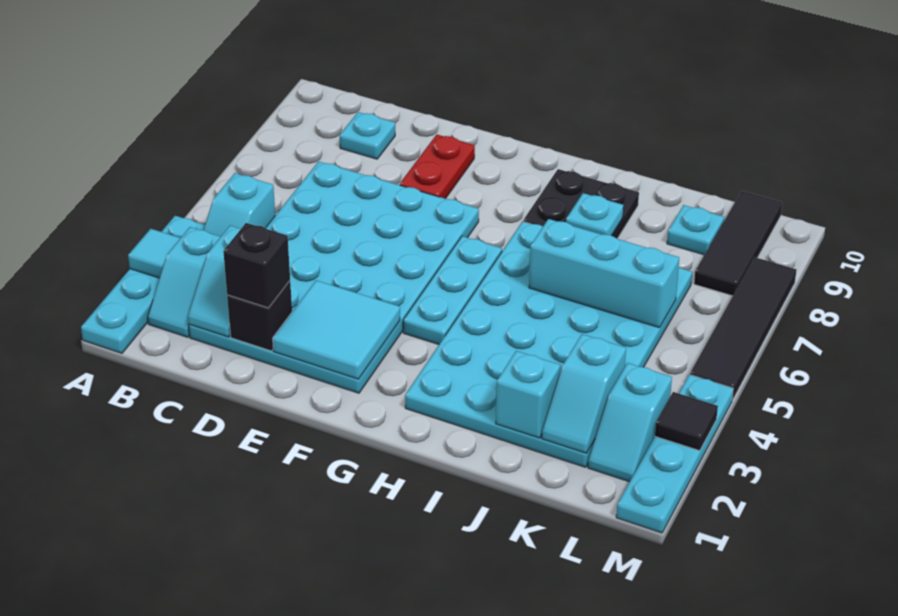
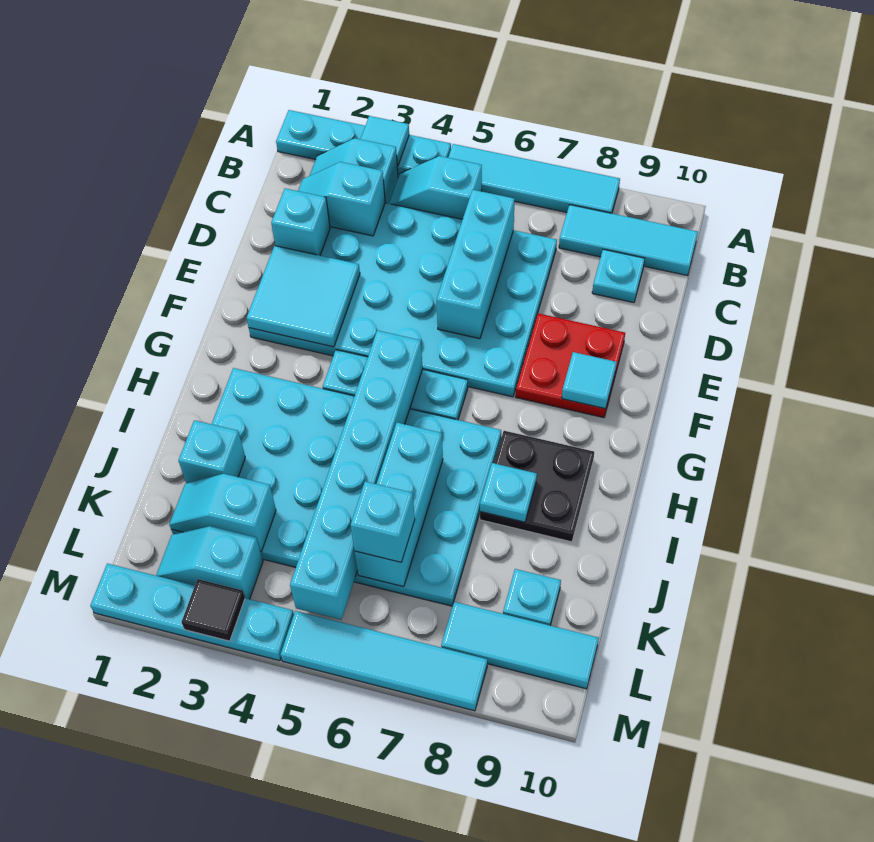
none -> cyan tile A5:A8 level 1
none -> cyan tile B8:B10 level 1
none -> cyan brick C6:E6 level 2
black brick D2 level 2 -> cyan brick D2 level 2
black brick D2 level 3 -> none
red plate E8:E9 level 1 -> red plate E8:F9 level 1
none -> cyan tile F9 level 2
none -> cyan brick G5:L5 level 2
none -> cyan brick K6 level 3
black tile L8:L10 level 1 -> cyan tile L8:L10 level 1
black tile M5:M8 level 1 -> cyan tile M5:M8 level 1

